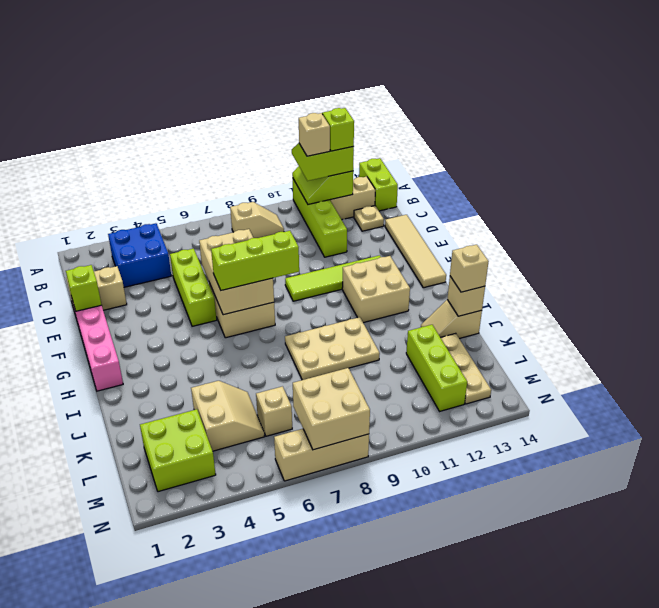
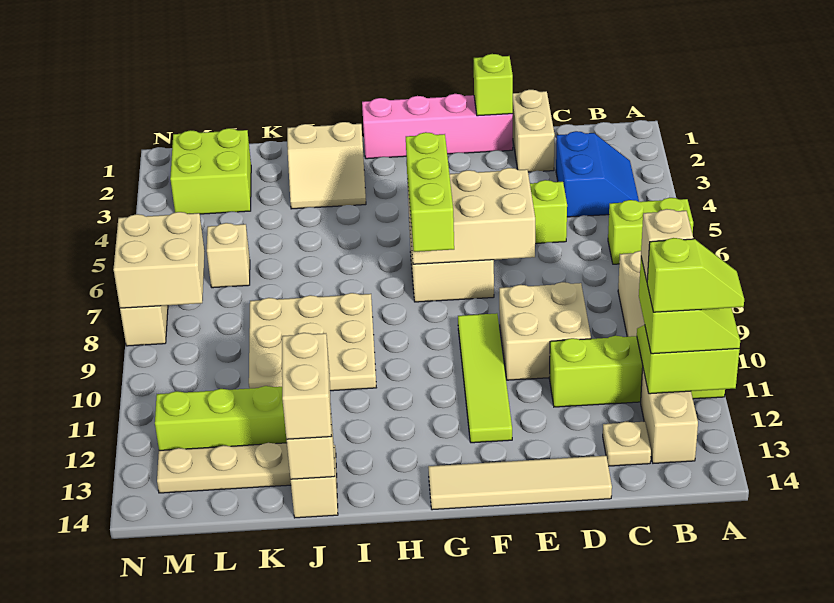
lime brick A14:B14 level 1 -> lime brick A6:B6 level 1
blue brick B3:C4 level 1 -> blue slope B3:C4 level 1 top C
tan brick G11:H12 level 1 -> tan brick D9:E10 level 1
tan plate I8:J10 level 1 -> tan plate I8:K10 level 1
tan brick J14 level 3 -> tan brick J13:J14 level 3
tan slope K4:L5 level 1 top 4 -> tan slope I2:J3 level 1 top 2

